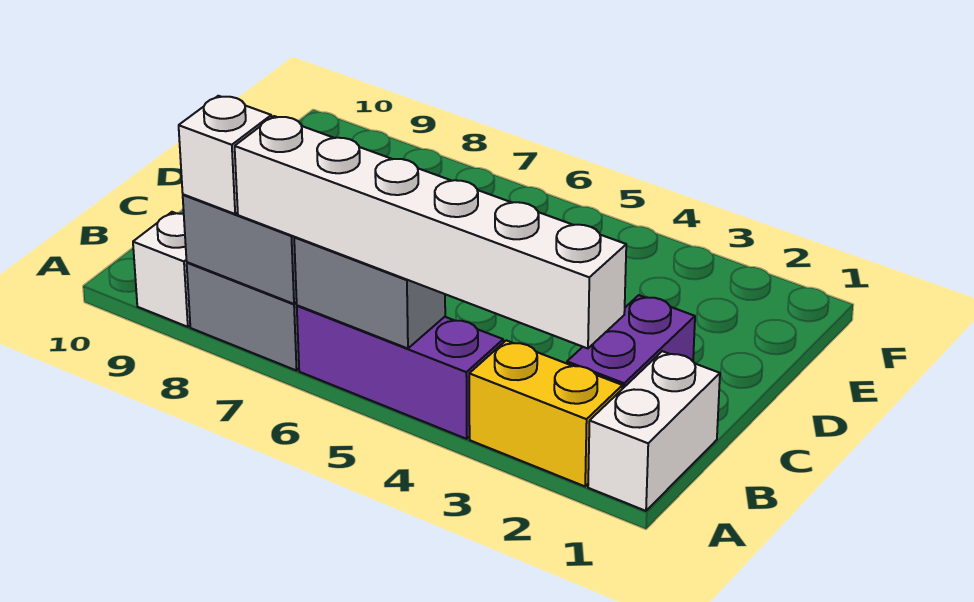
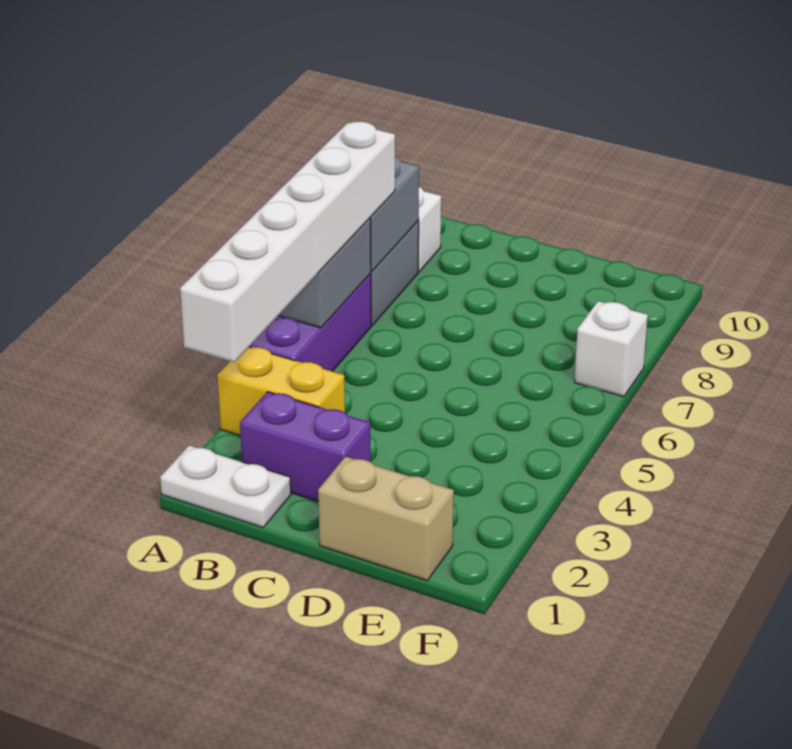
white brick A1:B1 level 1 -> white plate A1:B1 level 1
yellow brick A2:A3 level 1 -> yellow brick A3:B3 level 1
white brick A8 level 3 -> white brick F7 level 1
none -> tan brick D1:E1 level 1

